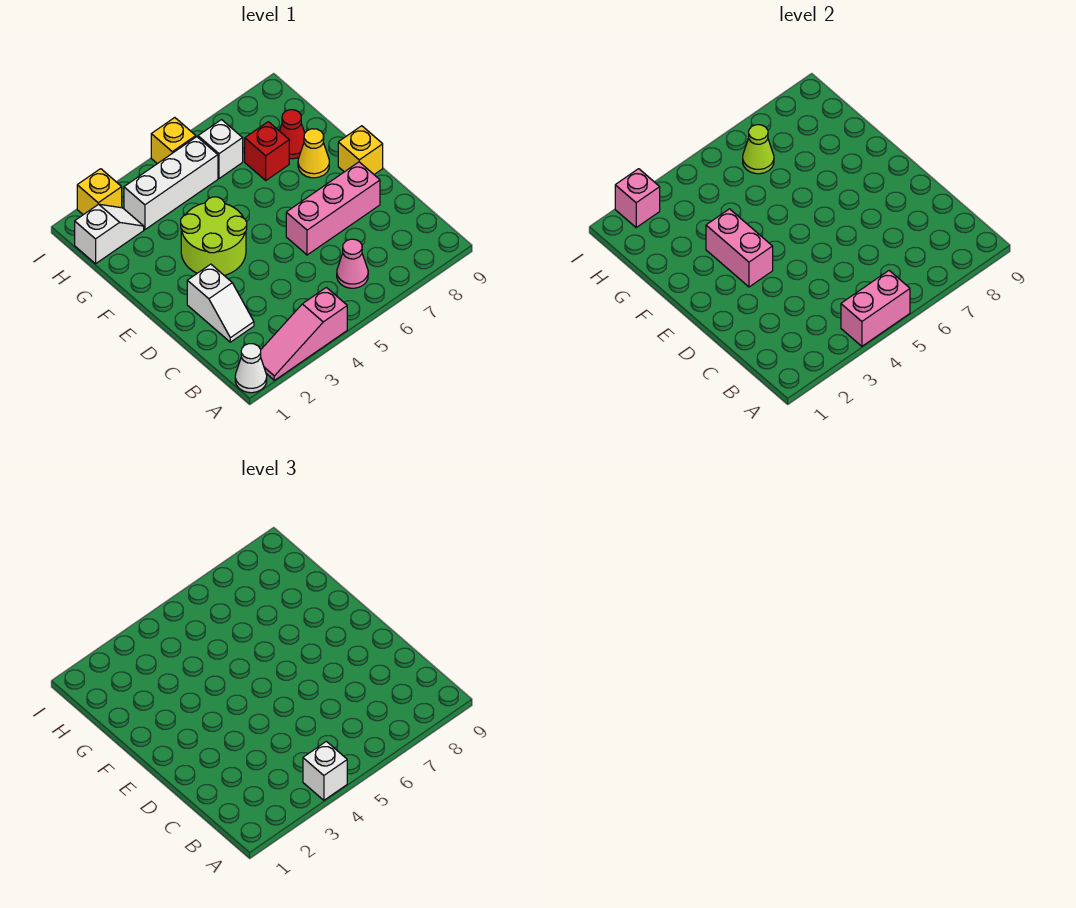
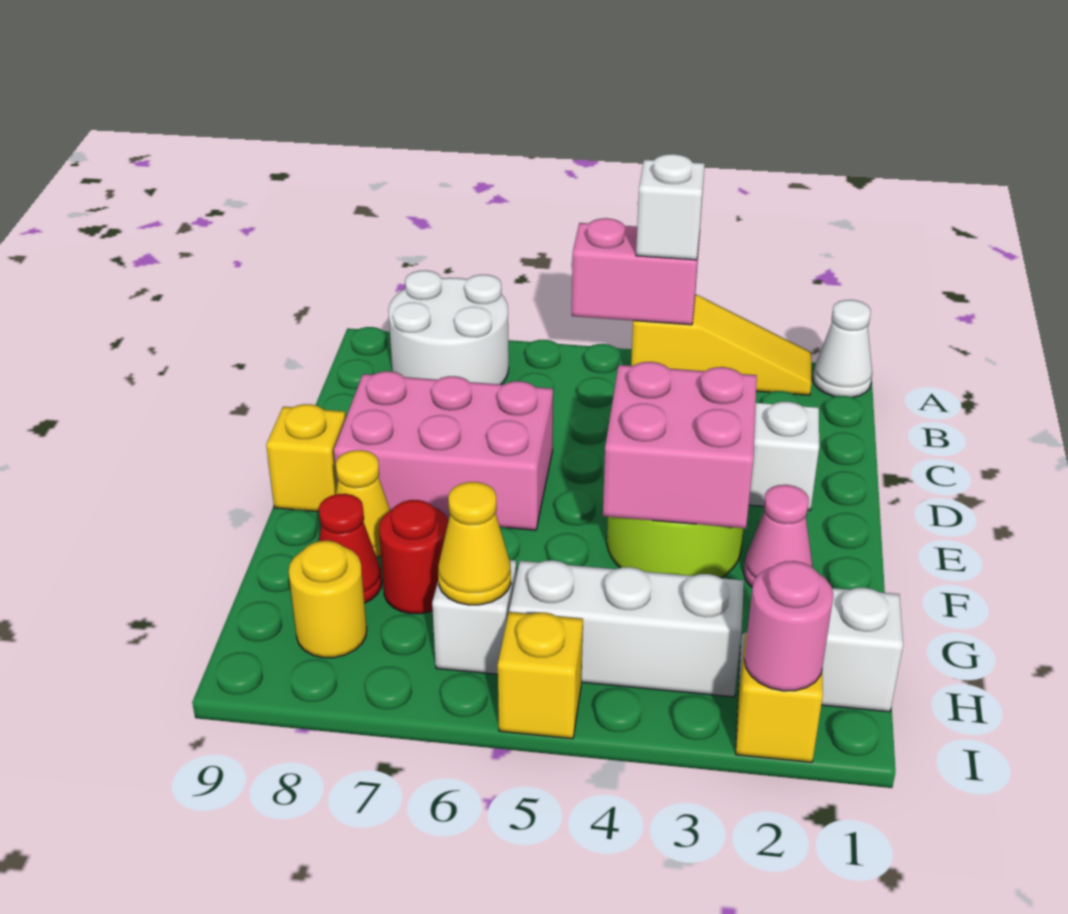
pink slope A2:A4 level 1 top 4 -> yellow slope A2:A4 level 1 top 4
none -> white round brick A7:B8 level 1
pink cone B6 level 1 -> pink cone F2 level 1
pink brick D6:D8 level 1 -> pink brick D6:E8 level 1
pink brick E3:F3 level 2 -> pink brick E3:F4 level 2
red brick G7 level 1 -> red round brick G7 level 1
lime cone H6 level 2 -> yellow cone H6 level 2
none -> yellow round brick H8 level 1
pink brick I2 level 2 -> pink round brick I2 level 2

